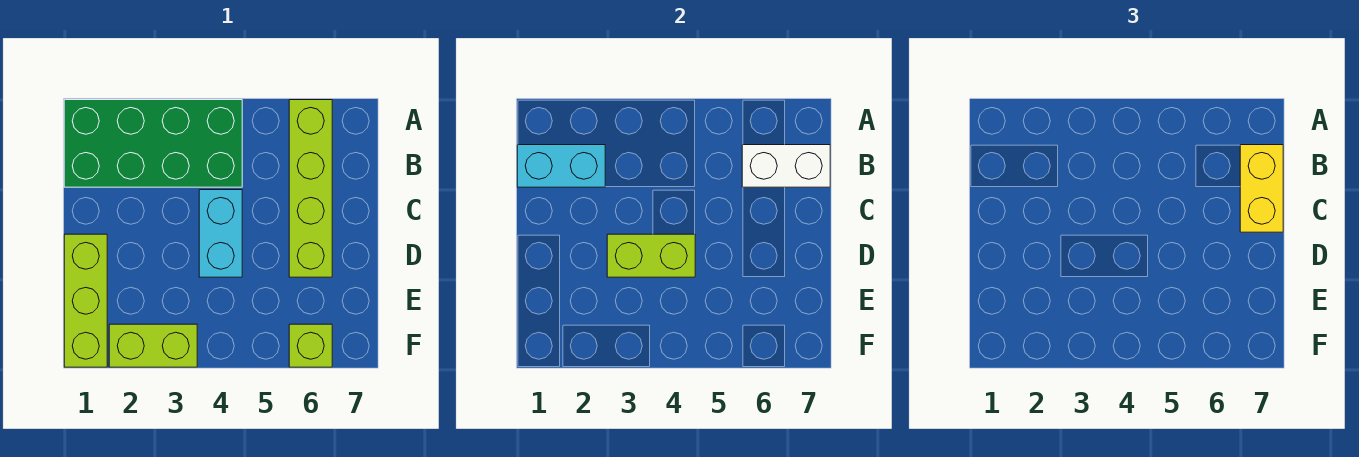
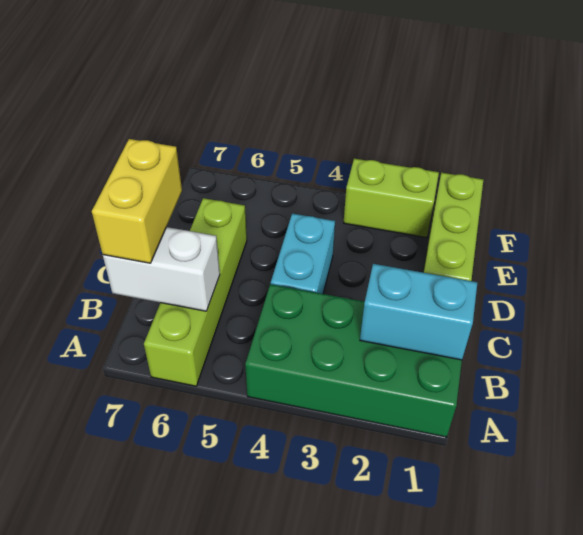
lime brick D3:D4 level 2 -> none
lime brick F6 level 1 -> none

